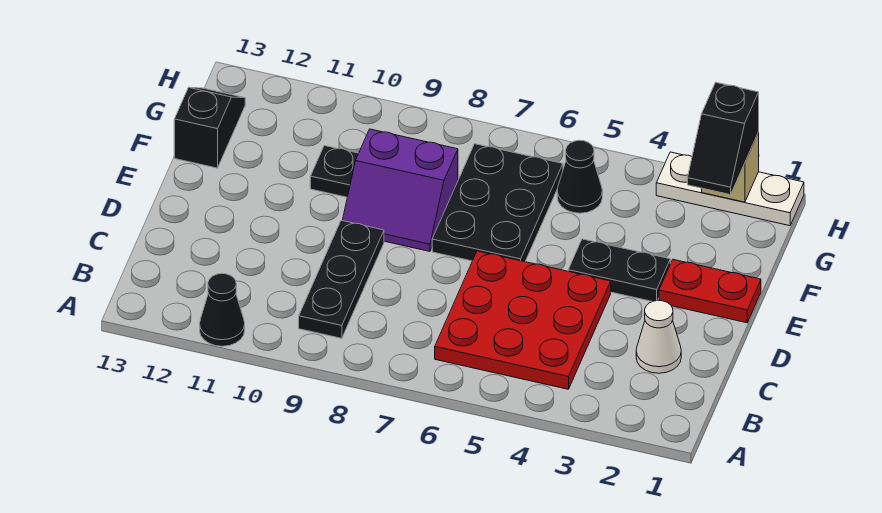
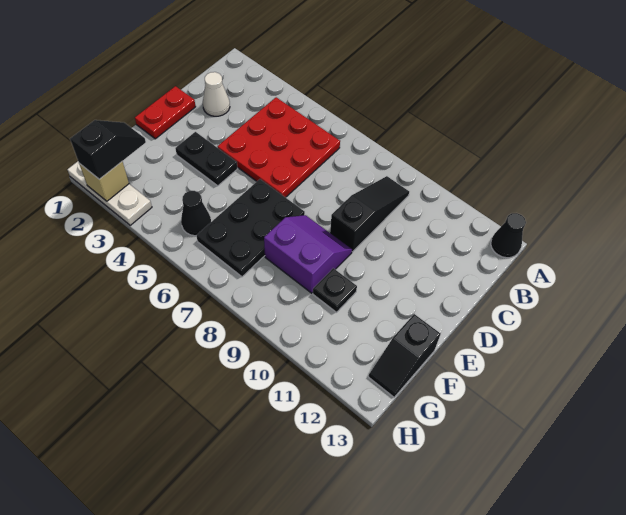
black cone A11 level 1 -> black cone A13 level 1
black plate B9:D9 level 1 -> black slope B9:D9 level 1 top D
red plate E1:E2 level 1 -> red plate D1:E1 level 1

